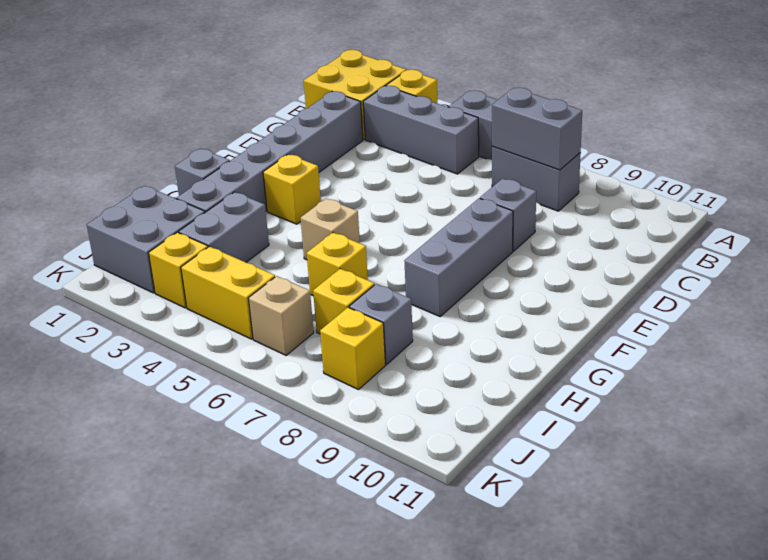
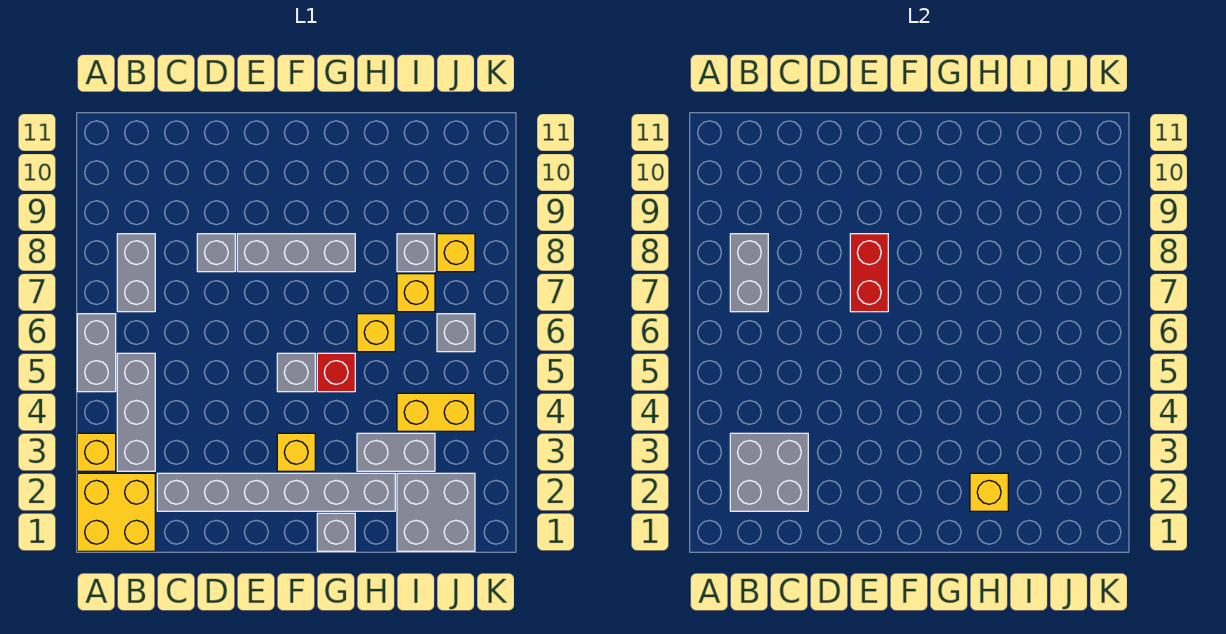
none -> grey brick B2:C3 level 2
none -> red brick E7:E8 level 2
none -> grey brick F5 level 1
tan brick G5 level 1 -> red brick G5 level 1
yellow brick J3 level 1 -> yellow brick H2 level 2
yellow brick J4:J5 level 1 -> yellow brick I4:J4 level 1
tan brick J6 level 1 -> grey brick J6 level 1

